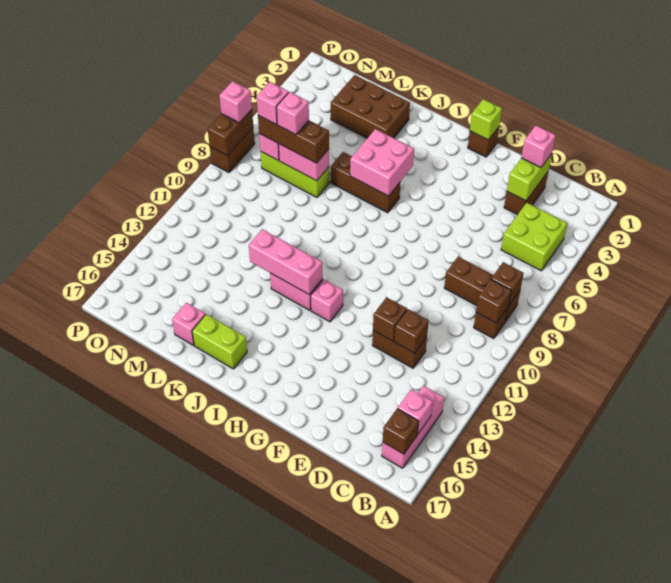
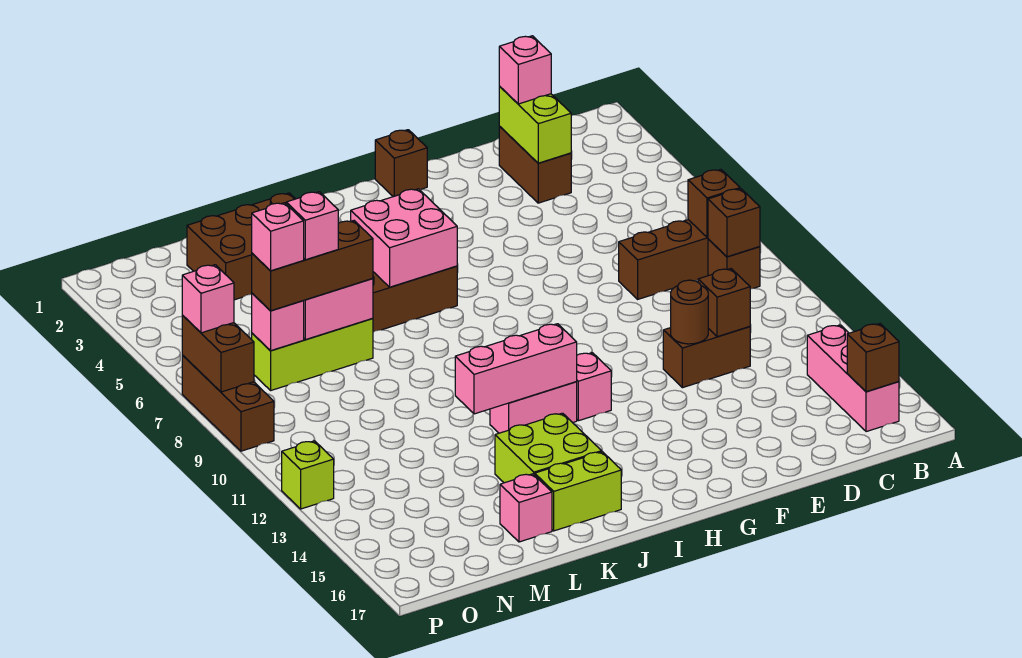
lime brick B4:C5 level 1 -> lime brick J14:K15 level 1
pink brick B15 level 2 -> none
brown brick E12 level 2 -> brown round brick E12 level 2
lime brick G1 level 2 -> lime brick P12 level 1
brown brick P7:P8 level 1 -> brown brick P7:P9 level 1

